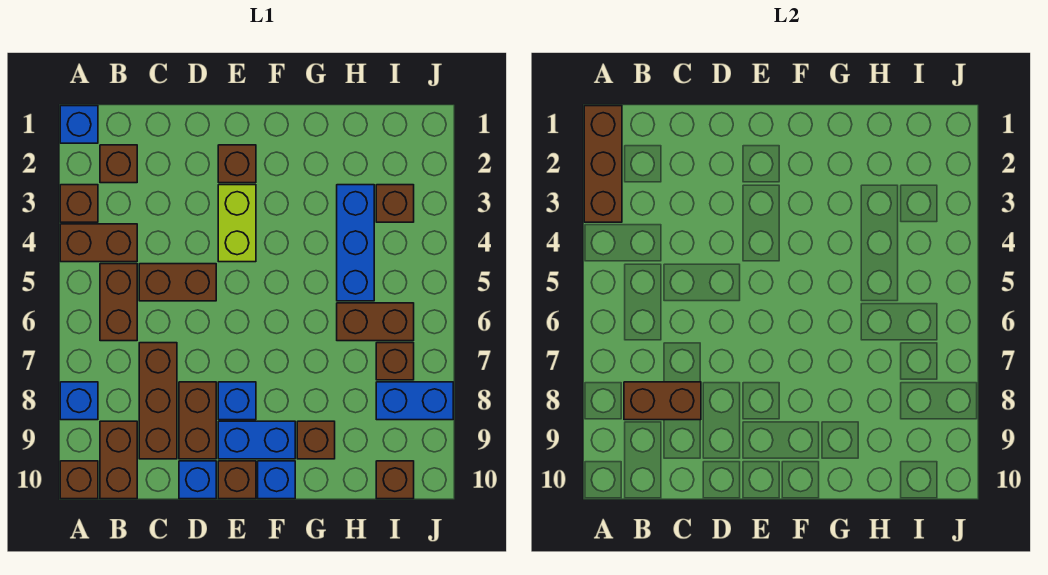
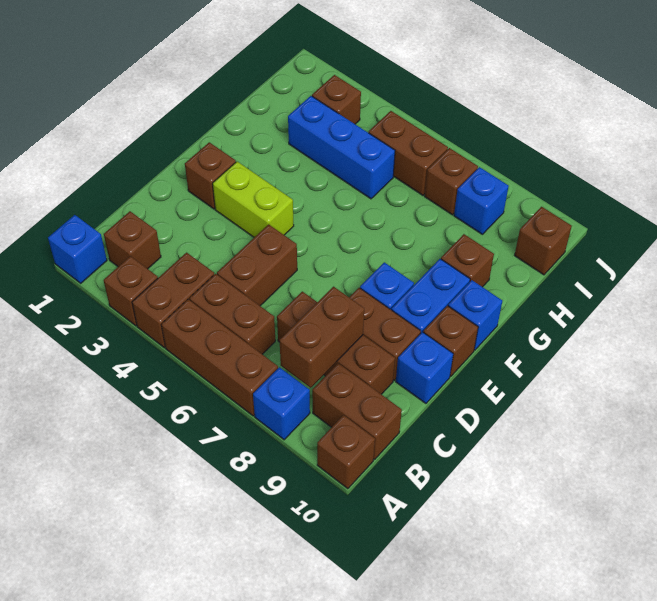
brown brick A1:A3 level 2 -> brown brick A5:A7 level 1
brown brick H6:I6 level 1 -> brown brick I5:I6 level 1
blue brick I8:J8 level 1 -> blue brick I8 level 1

